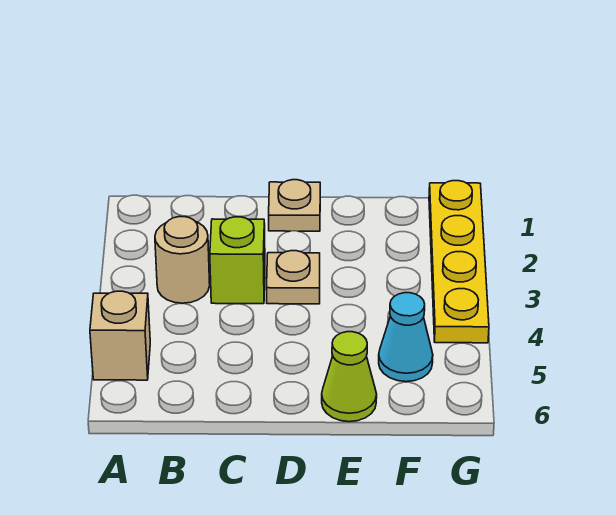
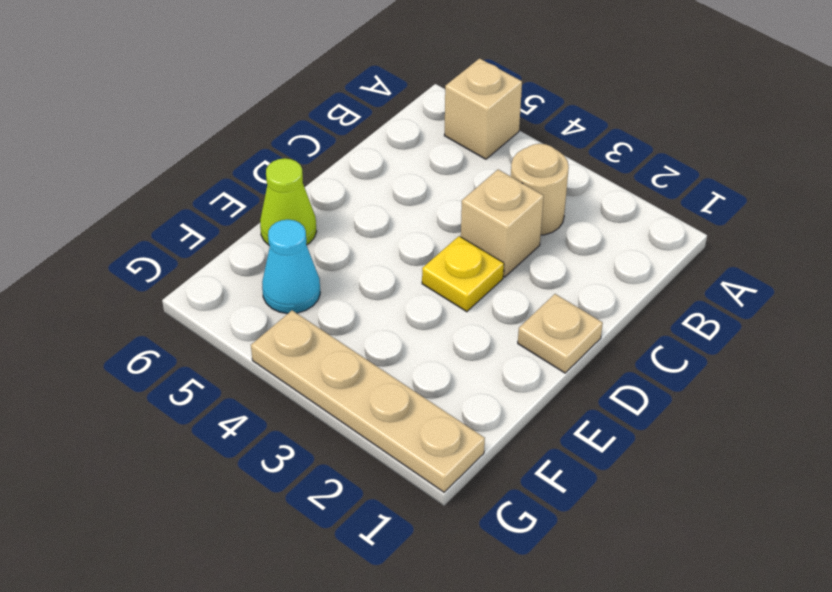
lime brick C3 level 1 -> tan brick C3 level 1
tan plate D3 level 1 -> yellow plate D3 level 1
yellow plate G1:G4 level 1 -> tan plate G1:G4 level 1

